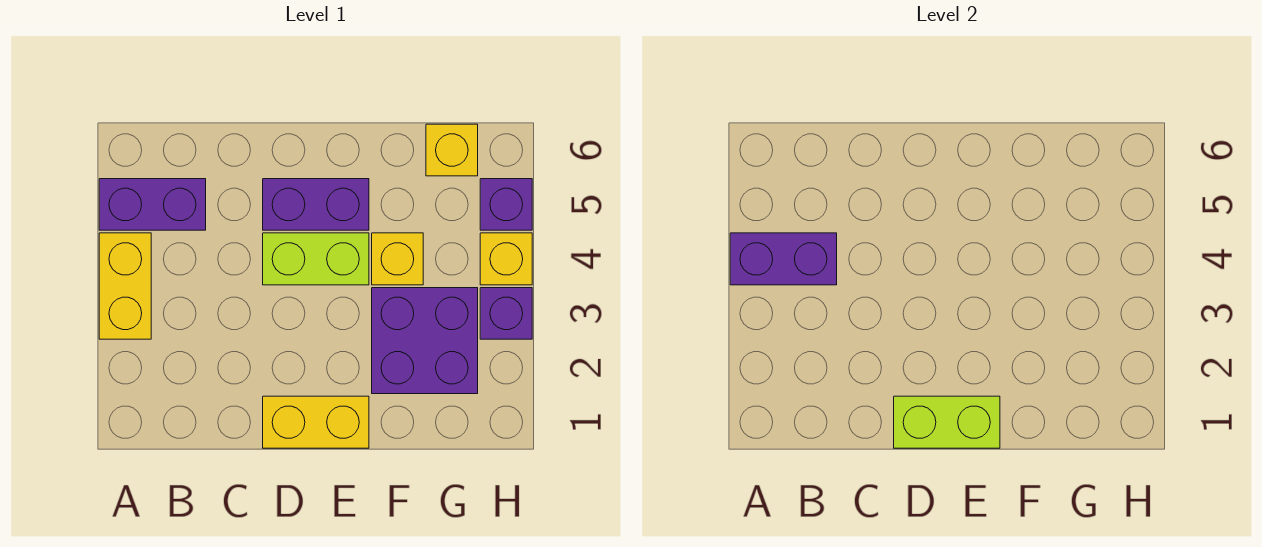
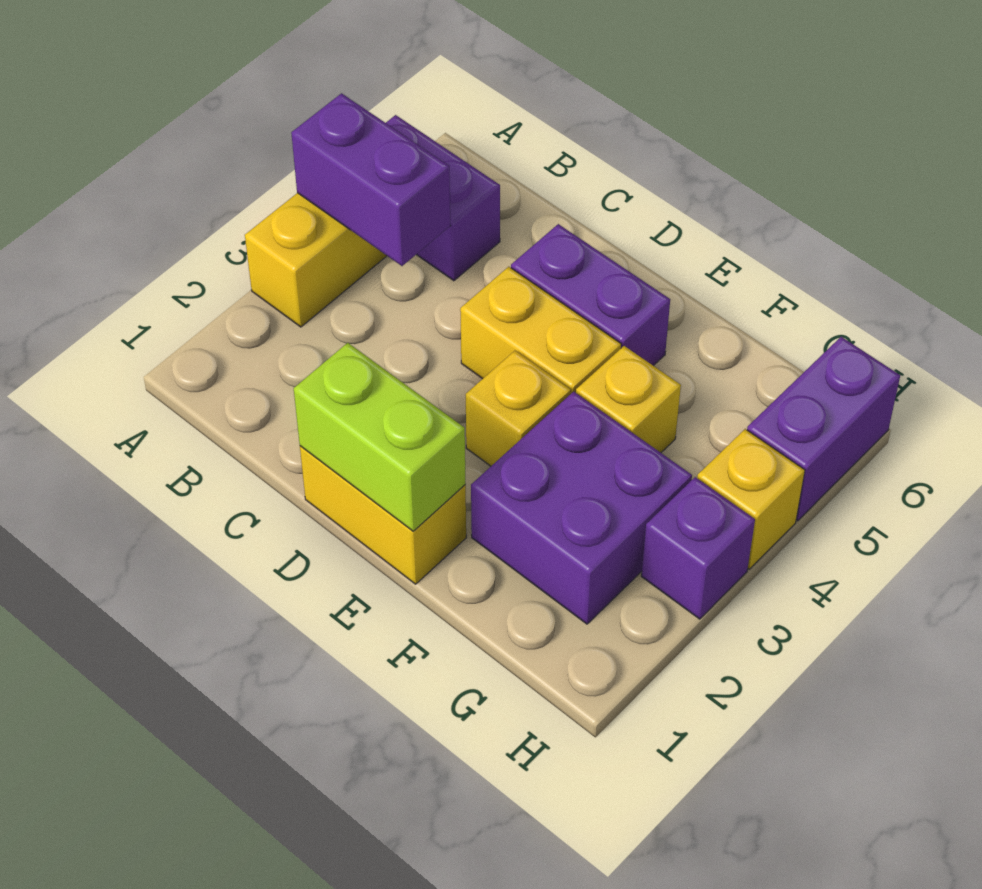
lime brick D4:E4 level 1 -> yellow brick D4:E4 level 1
yellow brick G6 level 1 -> yellow brick E3 level 1
purple brick H5 level 1 -> purple brick H5:H6 level 1

